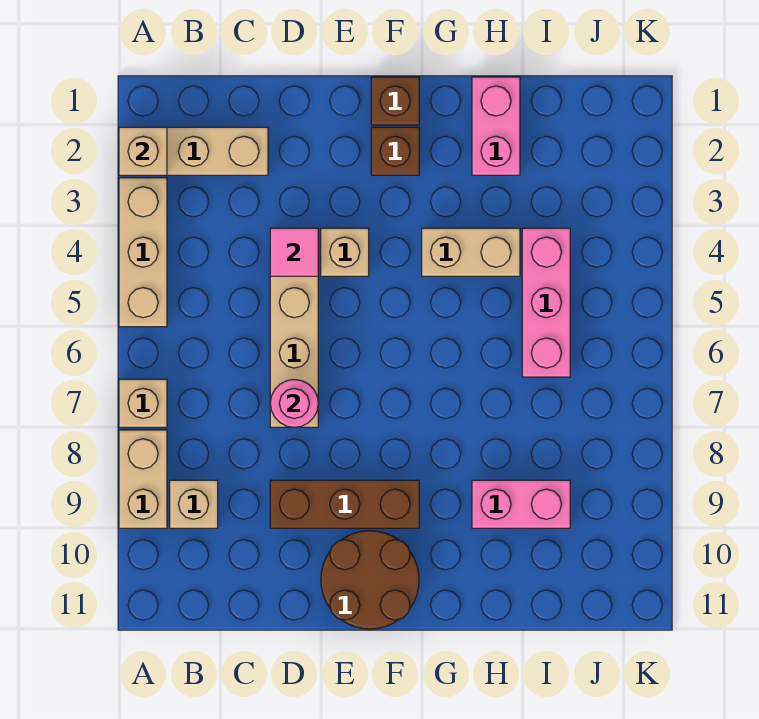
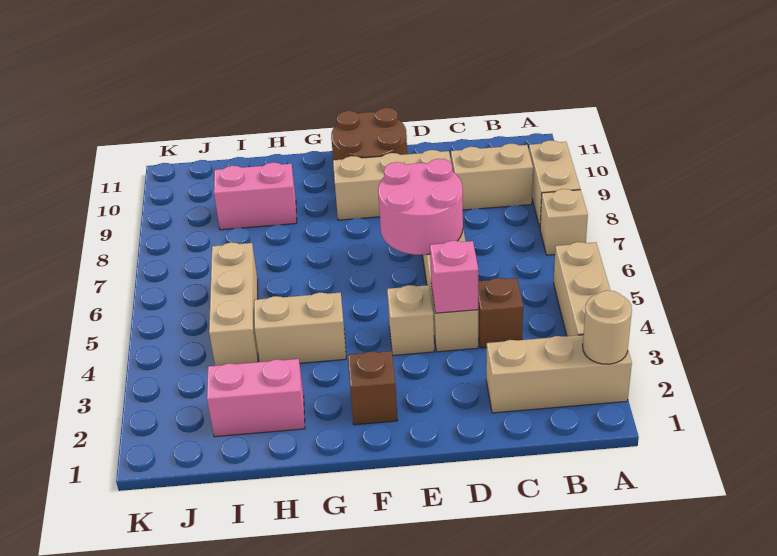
tan brick A2 level 2 -> tan round brick A2 level 2
tan brick B9 level 1 -> tan brick B9:C9 level 1
pink tile D4 level 2 -> pink brick D4 level 2
pink round brick D7 level 2 -> pink round brick D6:E7 level 2
brown brick D9:F9 level 1 -> tan brick D9:F9 level 1
brown brick F1 level 1 -> brown brick C4 level 1
pink brick H1:H2 level 1 -> pink brick H2:I2 level 1
pink brick I4:I6 level 1 -> tan brick I4:I6 level 1

